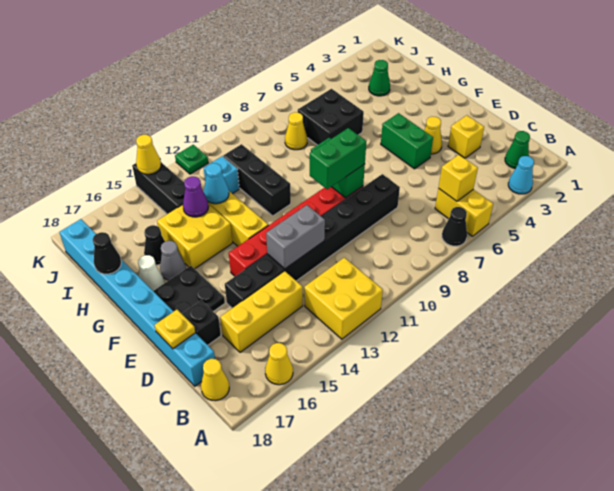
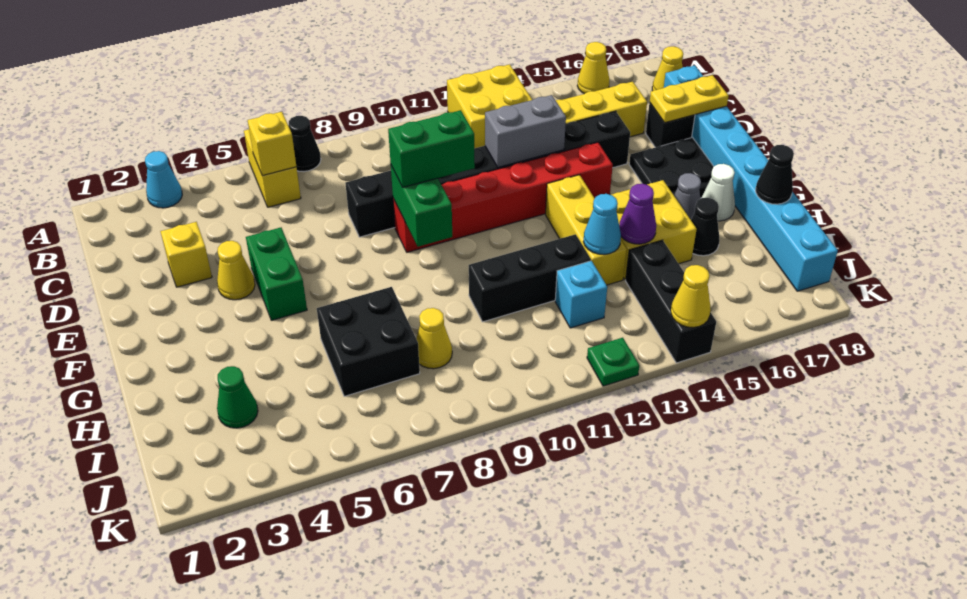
green cone B2 level 1 -> none
yellow plate D18 level 2 -> yellow plate D17:D18 level 2
black brick G11:I11 level 1 -> black brick H10:H12 level 1

